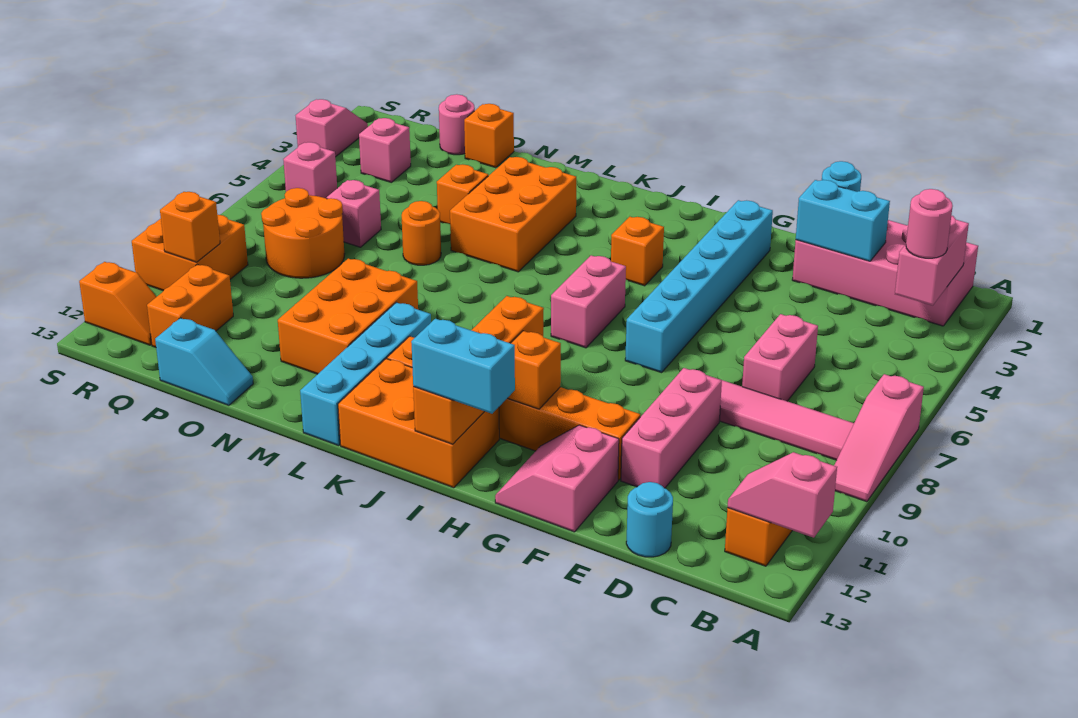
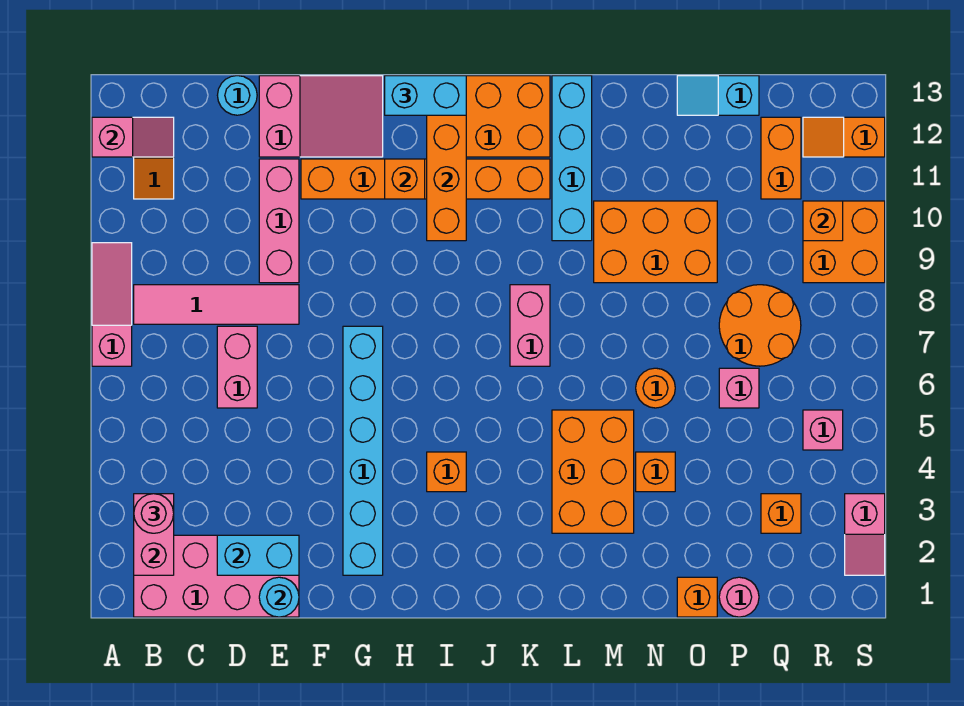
pink slope F12:G13 level 1 top F -> pink slope E12:G13 level 1 top E
pink brick I6:I7 level 1 -> pink brick K7:K8 level 1
orange brick M9:N11 level 1 -> orange brick M9:O10 level 1
pink brick Q3 level 1 -> orange brick Q3 level 1

